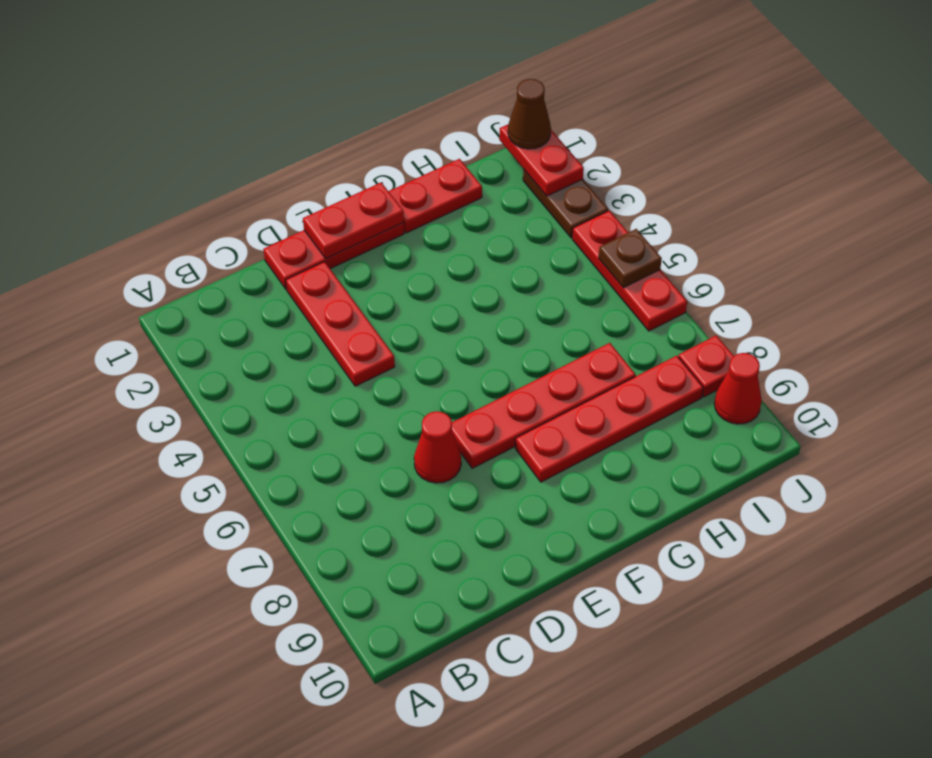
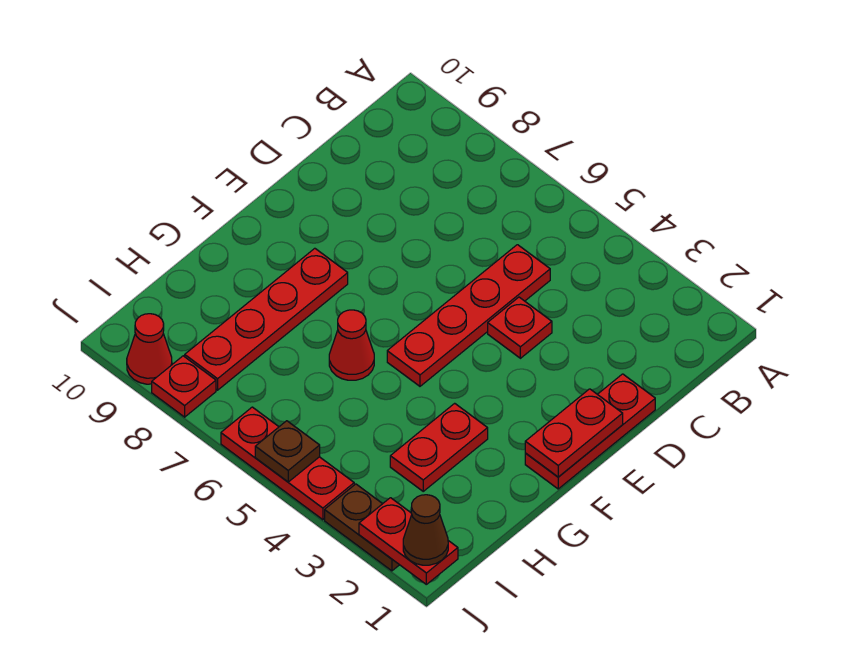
red plate D2:D4 level 1 -> red plate D4 level 1
red cone D7 level 1 -> red cone G6 level 1
red plate E7:H7 level 1 -> red plate C5:F5 level 1
red plate G1:H1 level 1 -> red plate G3:H3 level 1

